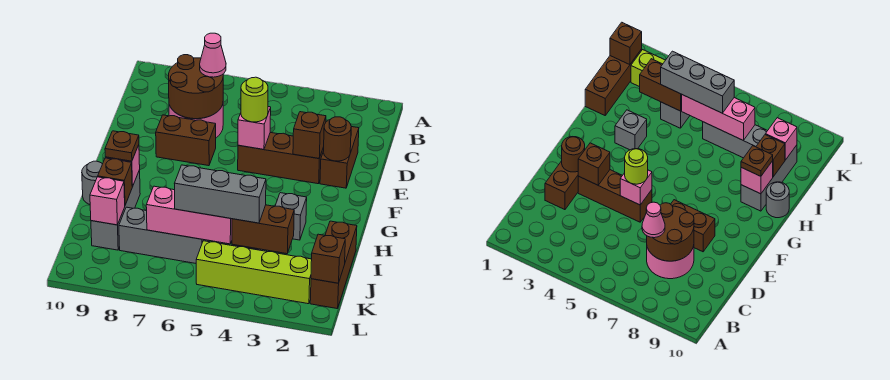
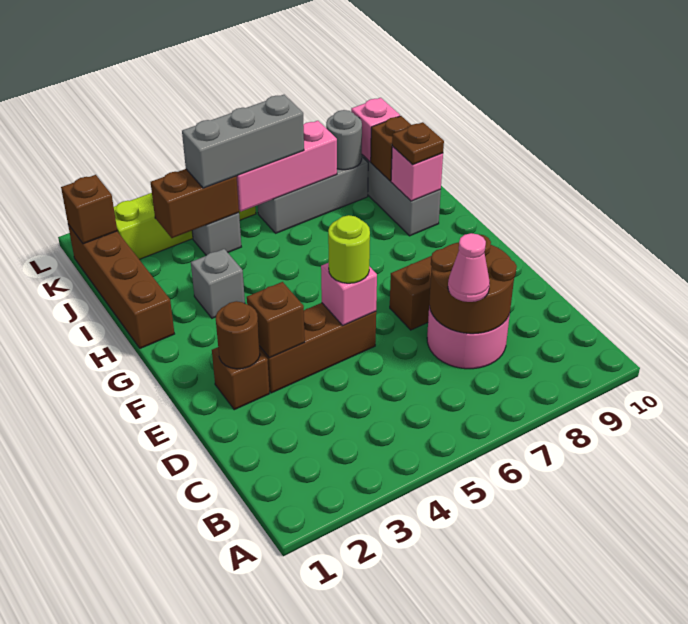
brown brick D2:E2 level 1 -> brown brick E2 level 1
grey round brick H10 level 1 -> grey round brick J8 level 2
brown brick I1:K1 level 1 -> brown brick H1:K1 level 1

